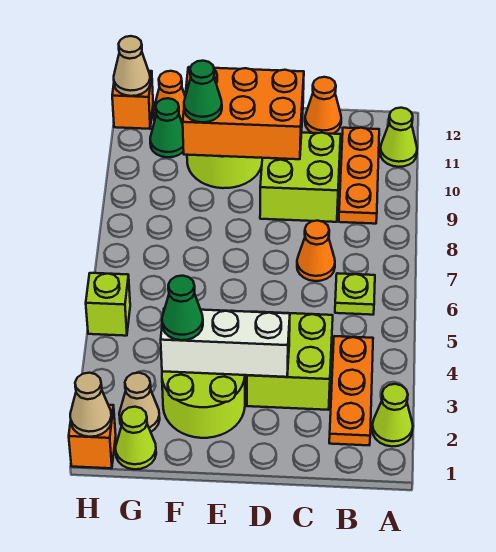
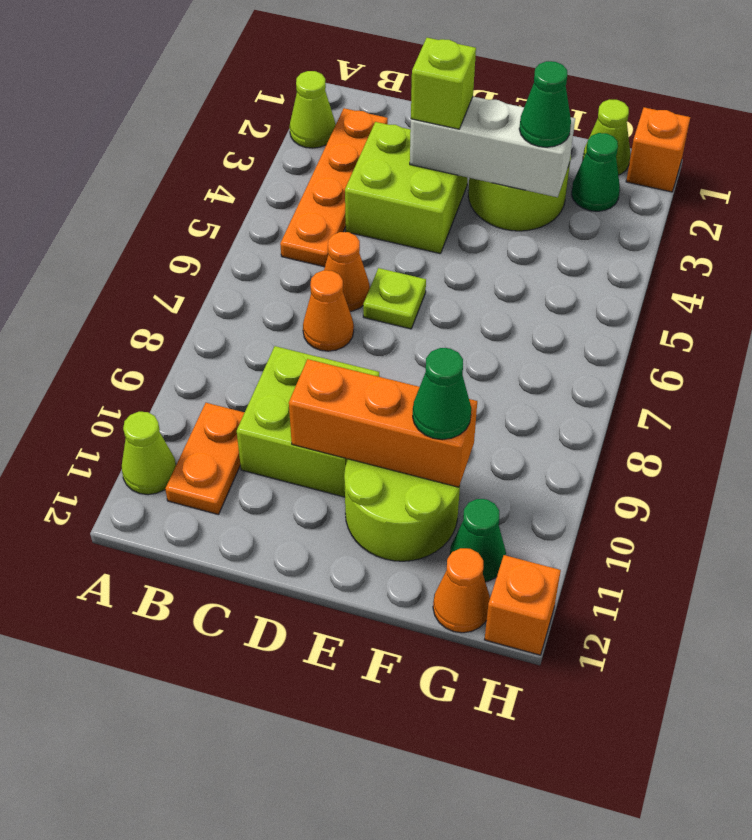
orange plate B2:B4 level 1 -> orange plate B2:B5 level 1
lime plate B6 level 1 -> lime plate D6 level 1
orange plate B9:B11 level 1 -> orange plate B10:B11 level 1
orange cone C12 level 1 -> orange cone C6 level 1
orange brick D10:F11 level 2 -> orange brick D10:F10 level 2
tan cone G2 level 1 -> green cone G2 level 1
tan cone H1 level 2 -> none
lime brick H5 level 1 -> lime brick D3 level 3
tan cone H12 level 2 -> none

